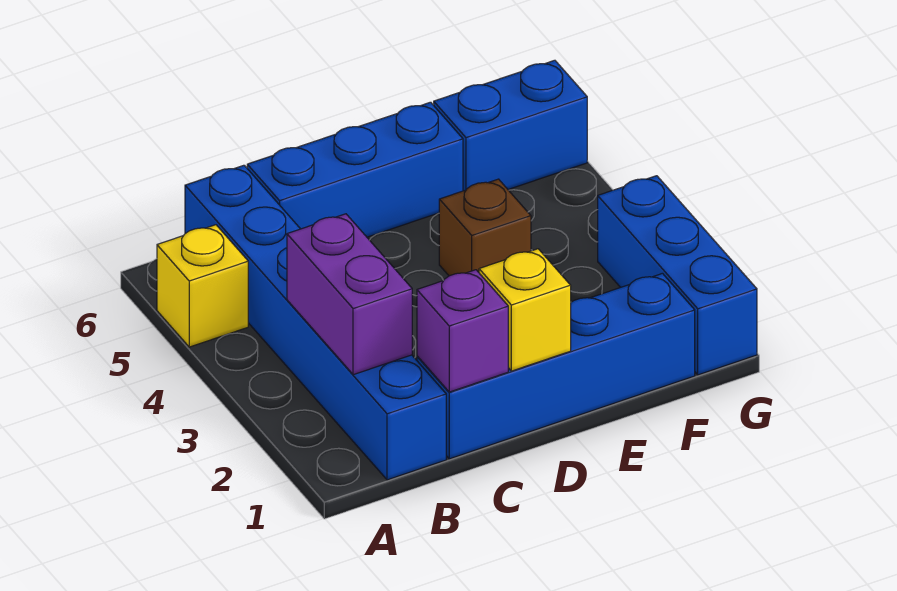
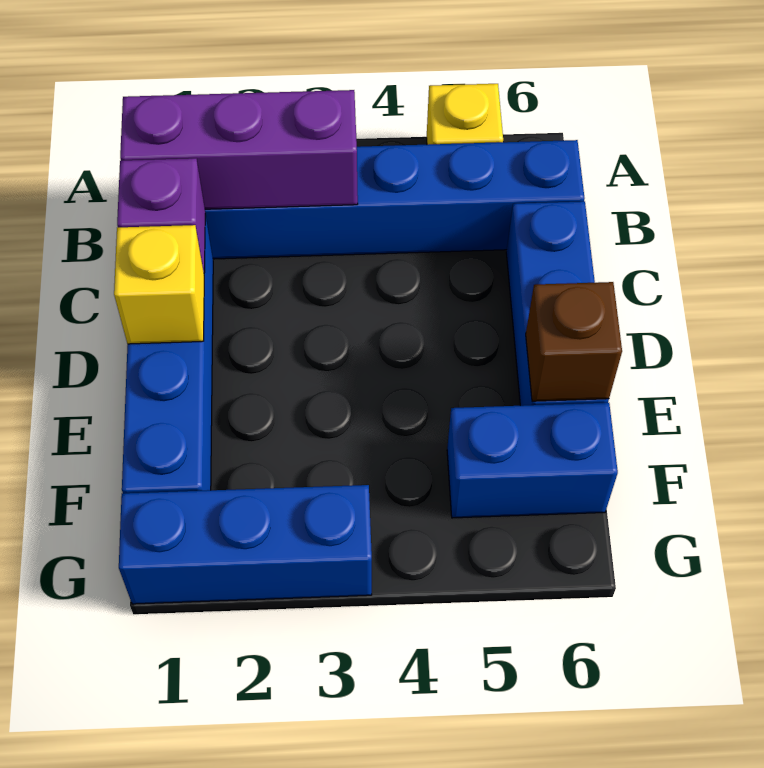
purple brick B2:B3 level 2 -> purple brick B1:B3 level 2
brown brick E4 level 1 -> brown brick E6 level 2
blue brick F6:G6 level 1 -> blue brick F5:F6 level 1

